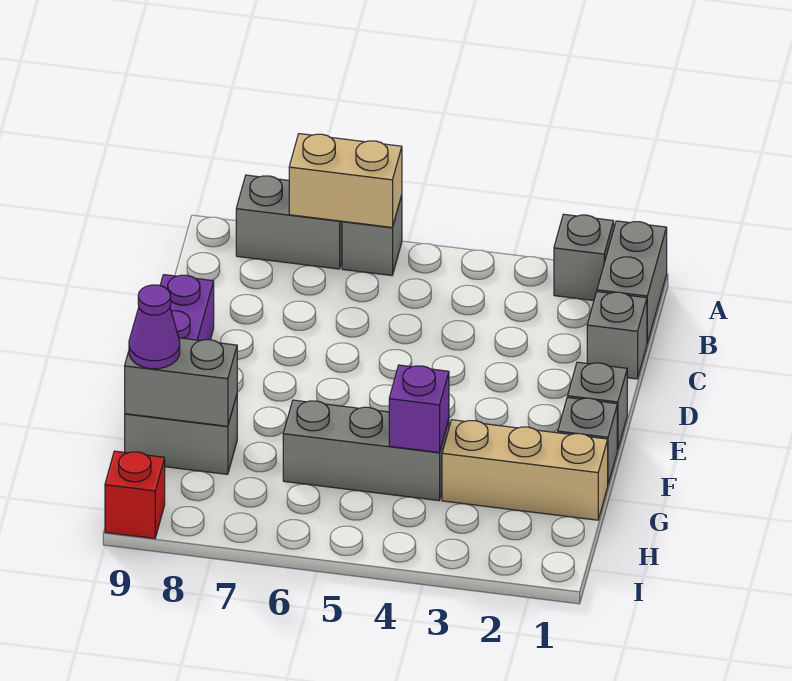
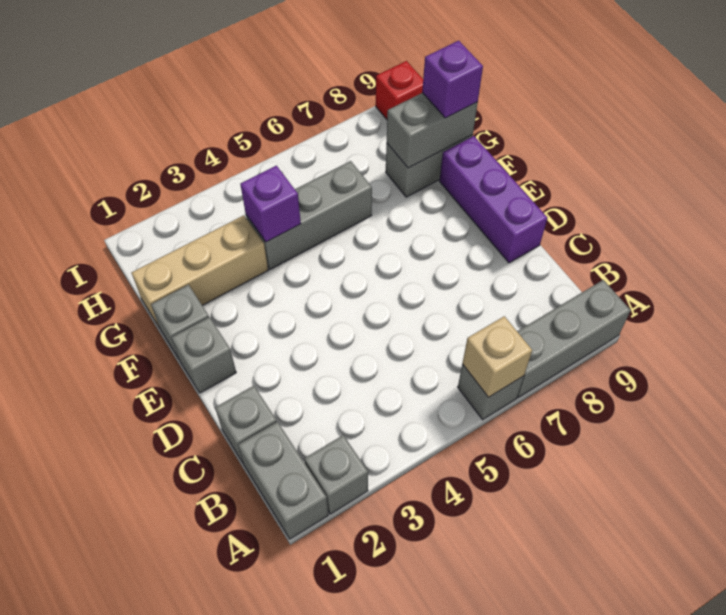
tan brick A6:A7 level 2 -> tan brick A6 level 2
grey brick A7:A8 level 1 -> grey brick A7:A9 level 1
purple cone G9 level 3 -> purple brick G9 level 3

